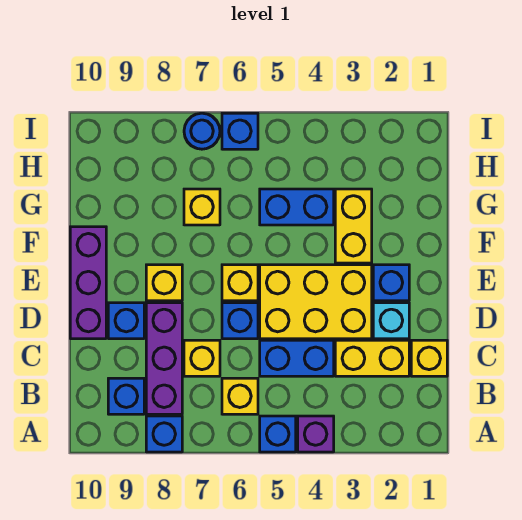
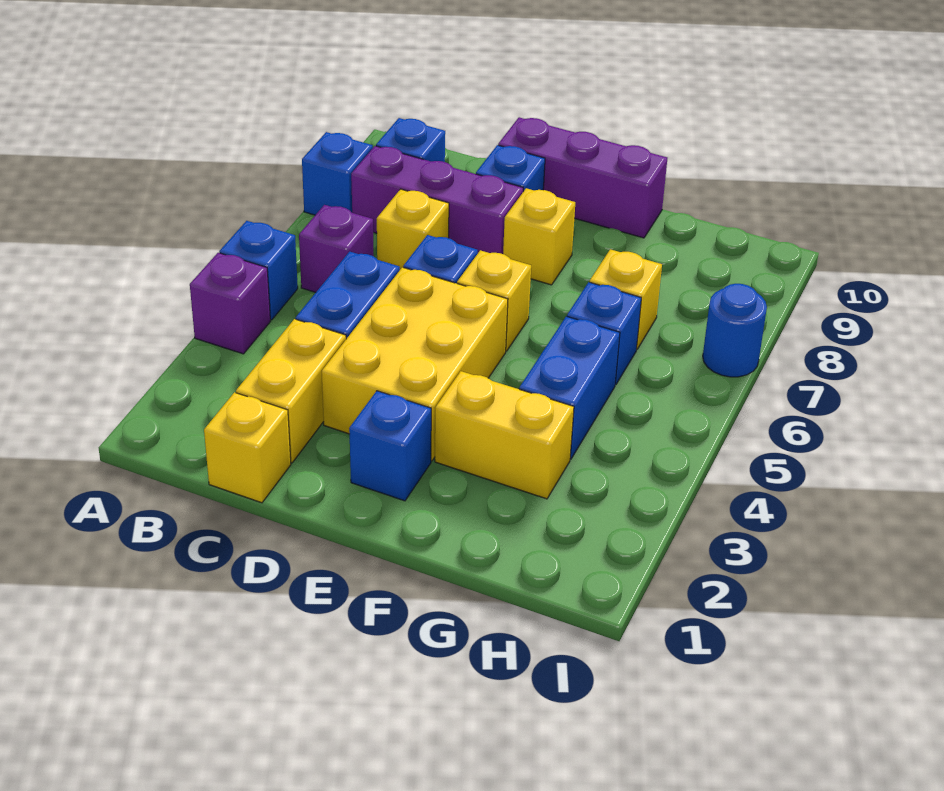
yellow brick B6 level 1 -> purple brick B6 level 1
cyan brick D2 level 1 -> none
blue brick I6 level 1 -> blue brick G6 level 1

